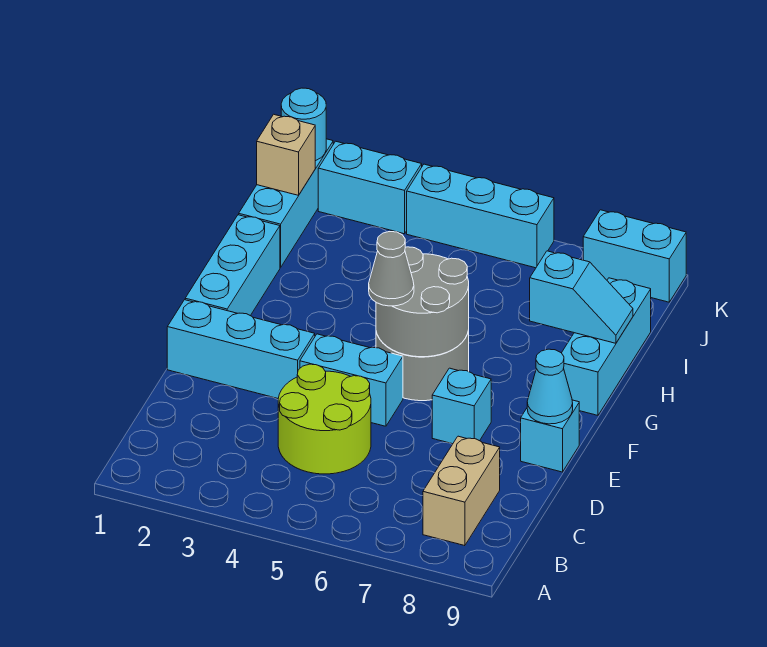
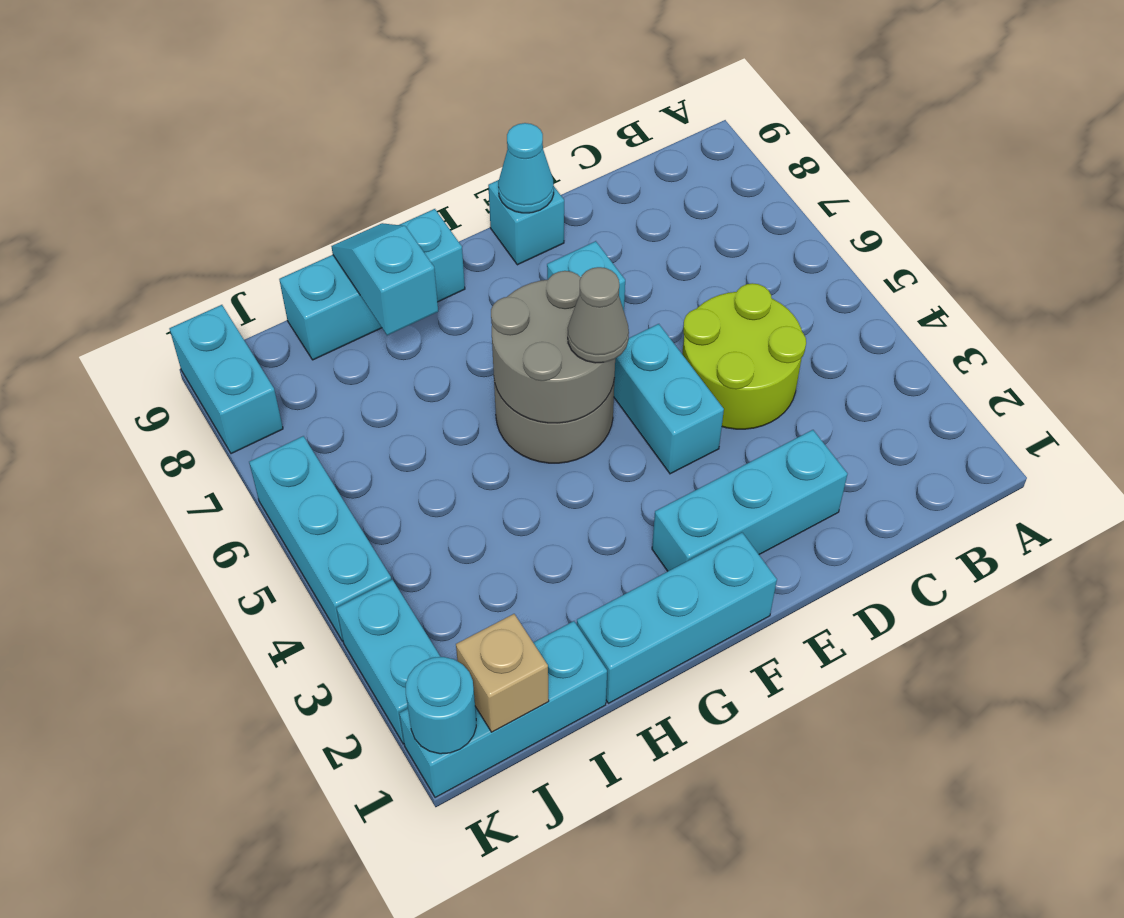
tan brick B8:C8 level 1 -> none
cyan brick E1:E3 level 1 -> cyan brick D2:F2 level 1

